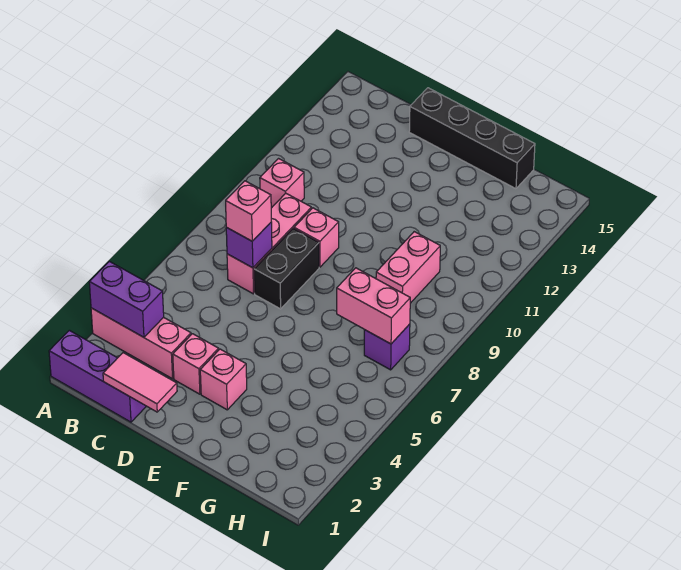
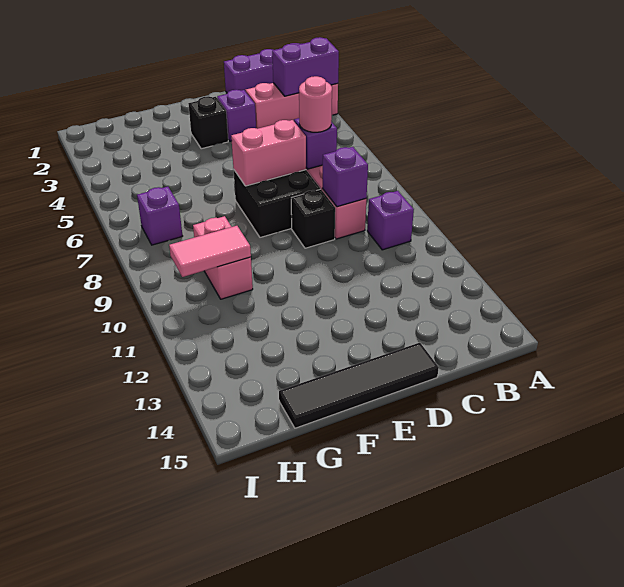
pink brick B10 level 1 -> purple brick B10 level 1
pink tile C1:D1 level 2 -> pink tile G10:H10 level 2
pink brick C7 level 3 -> pink round brick C7 level 3
none -> purple brick C9 level 2
pink brick D3 level 1 -> purple brick D3 level 1
black brick D7:D8 level 1 -> black brick D7:E8 level 1
pink brick D9 level 1 -> black brick D9 level 1
black brick D15:G15 level 1 -> black tile D15:G15 level 1
pink brick E3 level 1 -> black brick E3 level 1
pink brick G7:H7 level 2 -> pink brick D7:E7 level 2

